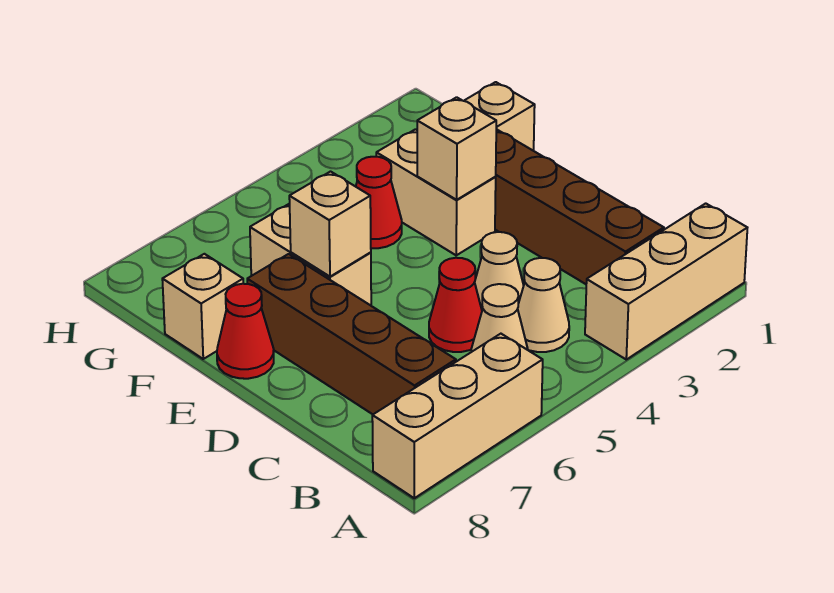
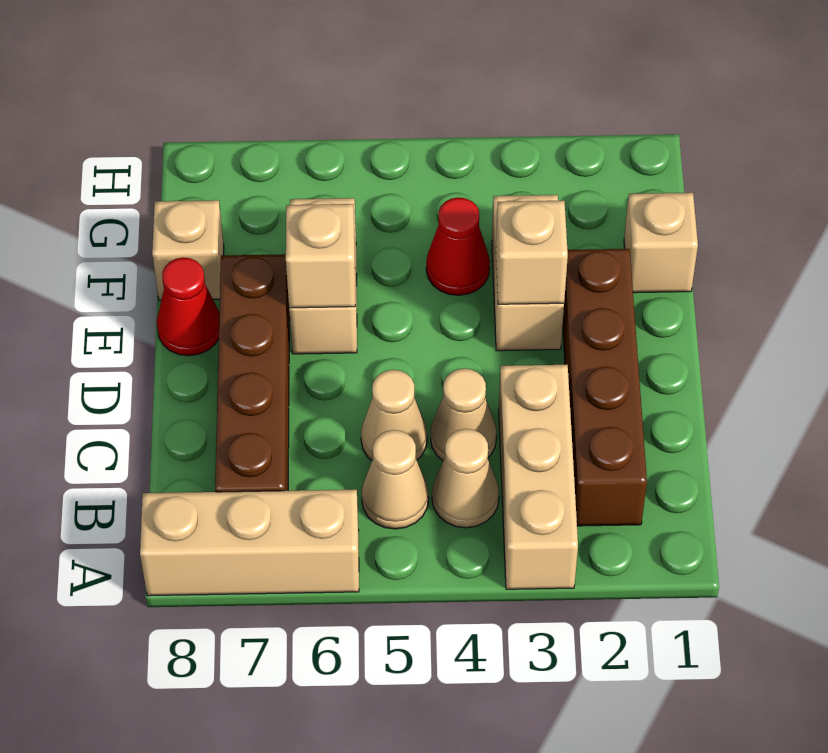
tan brick A1:A3 level 1 -> tan brick A3:C3 level 1
red cone C5 level 1 -> tan cone C5 level 1

